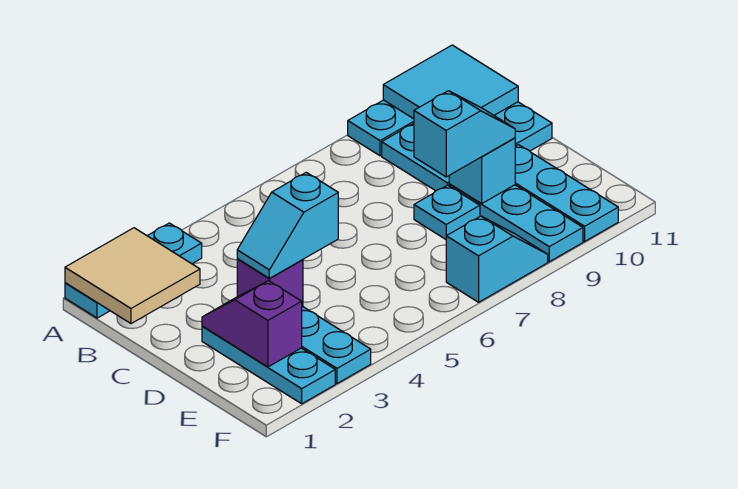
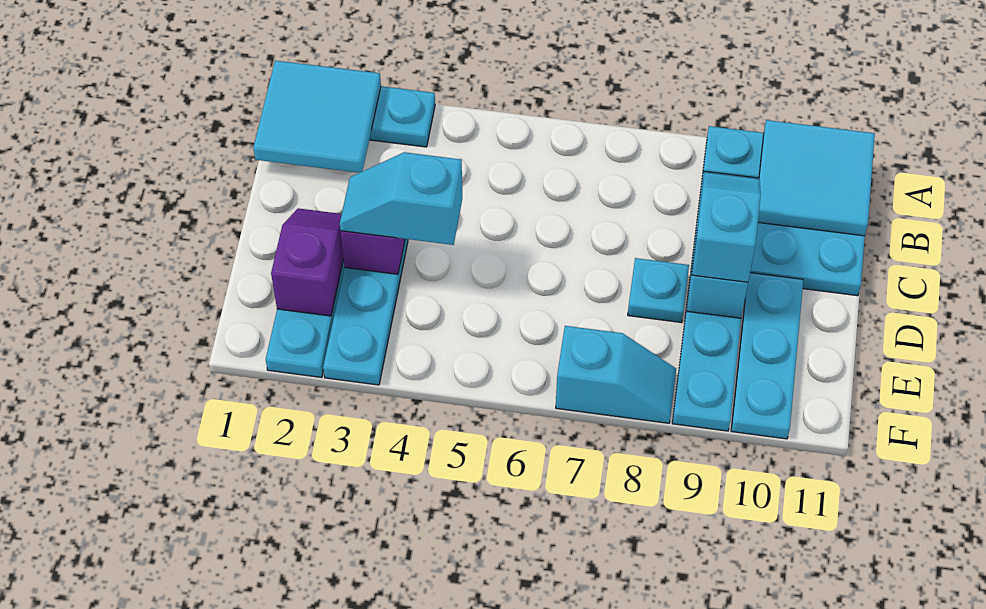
tan tile A1:B2 level 2 -> cyan tile A1:B2 level 2
cyan slope D8:D9 level 3 top 8 -> cyan slope C9:D9 level 3 top D

